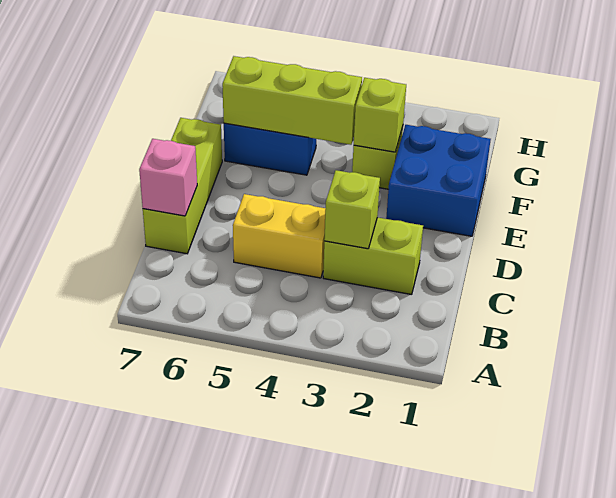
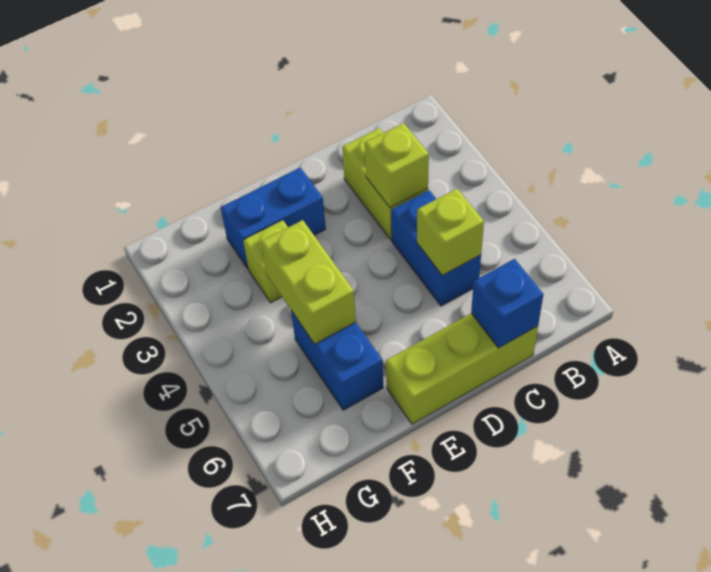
yellow brick C4:C5 level 1 -> blue brick C4:C5 level 1
pink brick C7 level 2 -> blue brick C7 level 2
blue brick E1:F2 level 1 -> blue brick E2:F2 level 1
lime brick F3 level 2 -> lime brick C5 level 2
lime brick F4:F6 level 2 -> lime brick F4:F5 level 2

